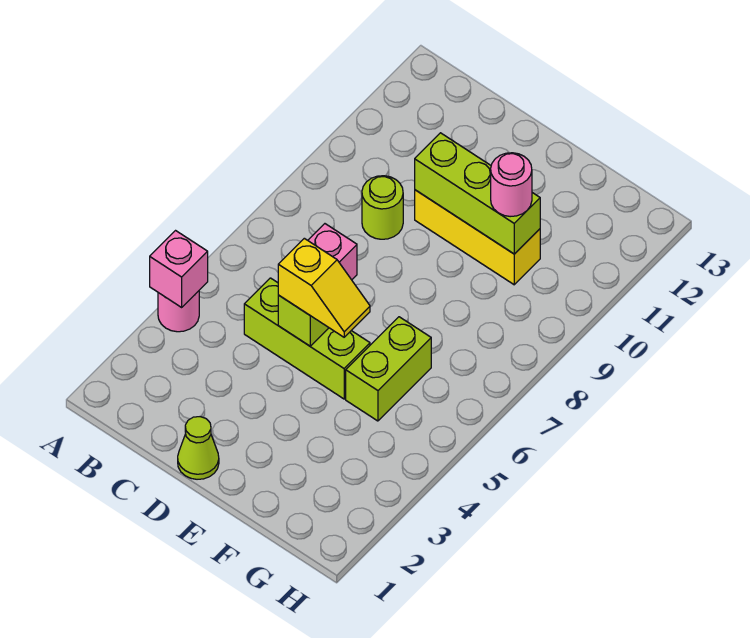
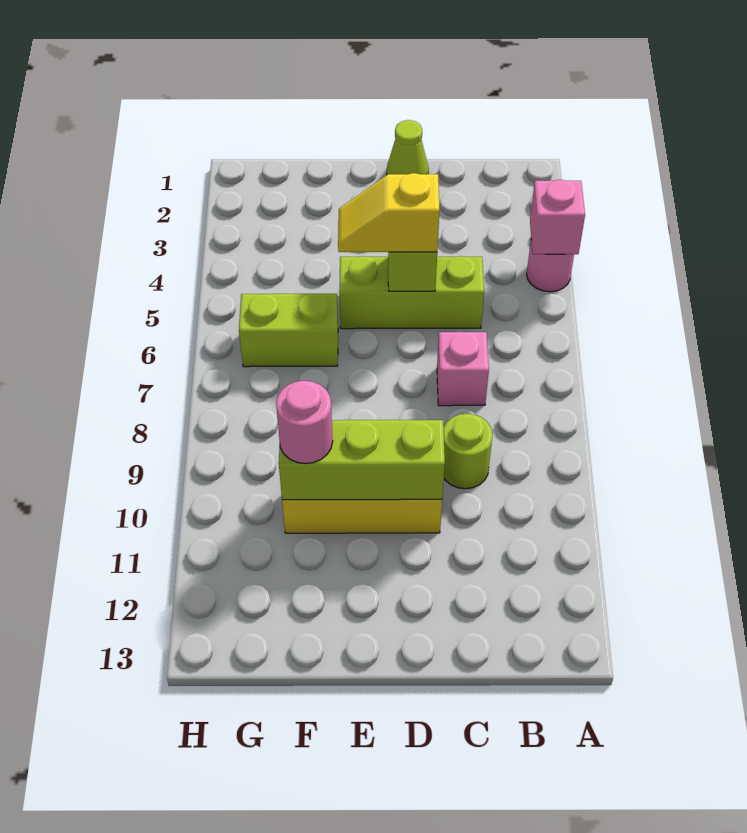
lime brick F5:F6 level 1 -> lime brick F6:G6 level 1

